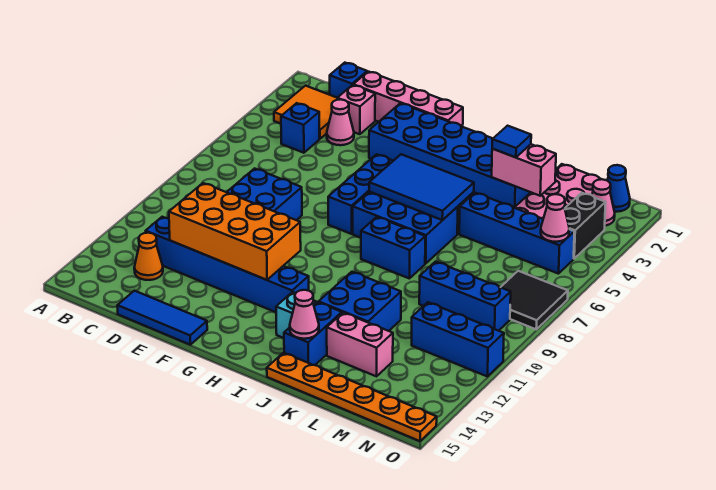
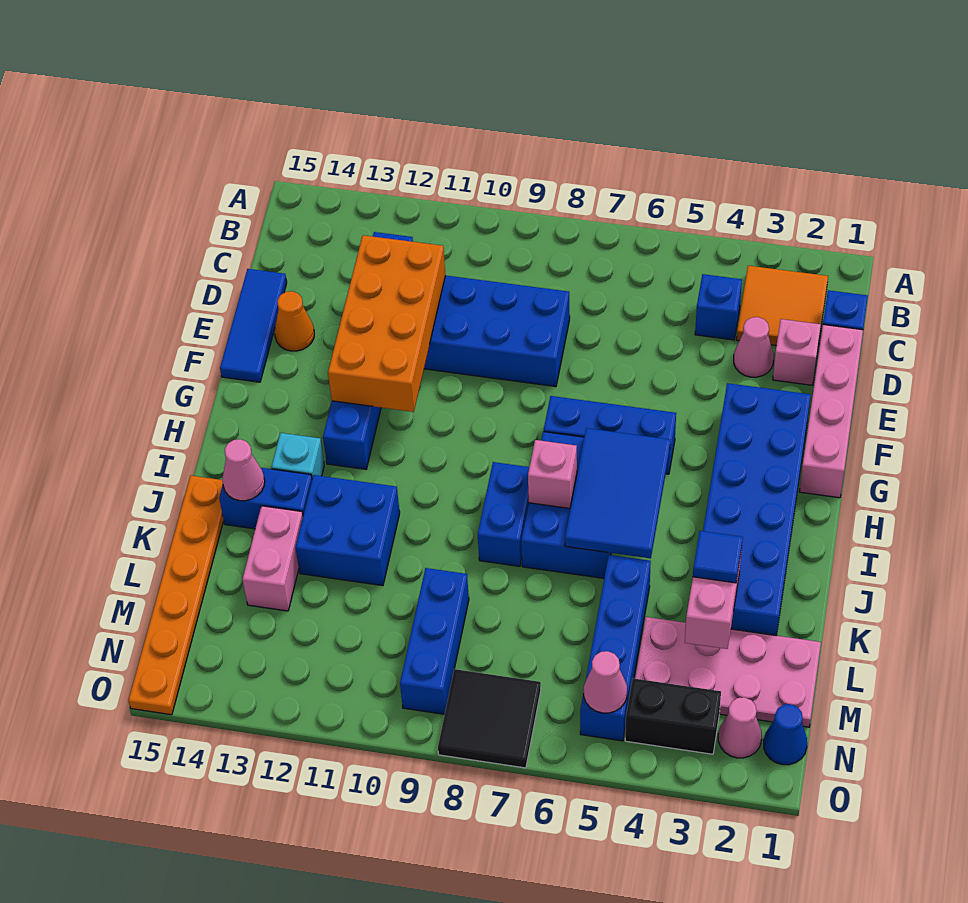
orange cone C13 level 1 -> orange cone E14 level 1
none -> pink brick I7 level 2
blue brick M11:O11 level 1 -> none

